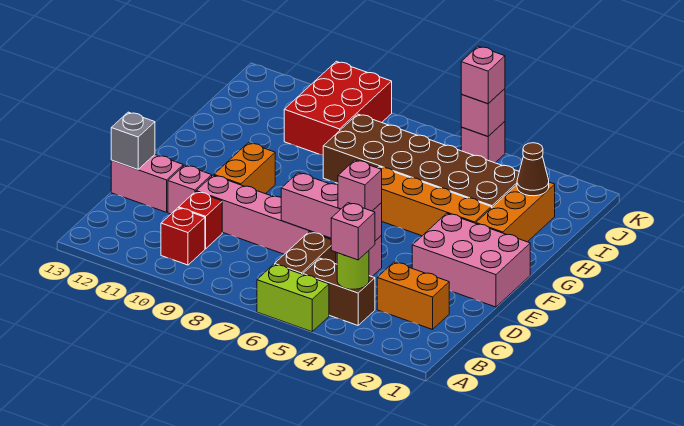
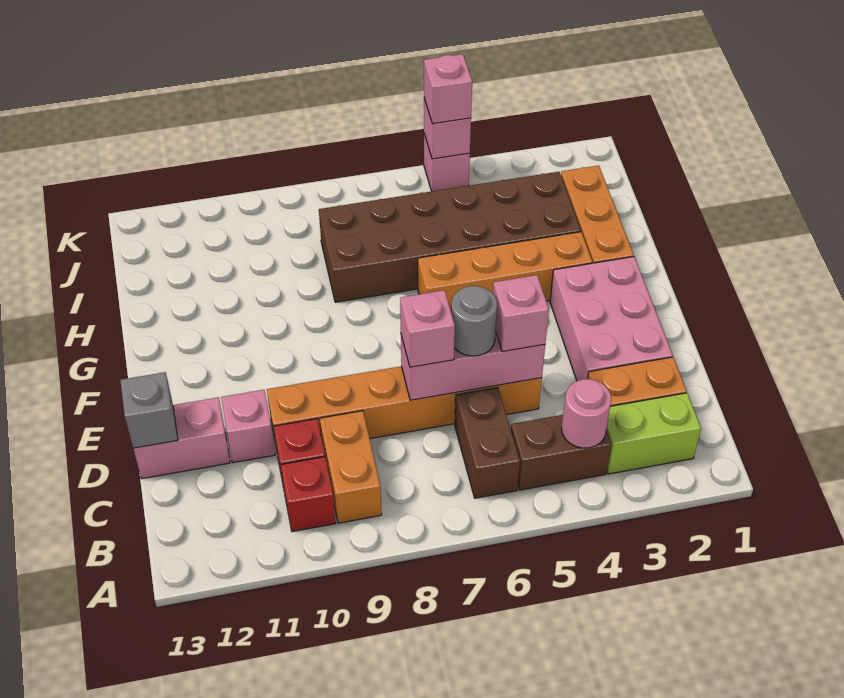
lime brick A5:A6 level 1 -> lime brick B2:B3 level 1
lime round brick B4 level 2 -> pink round brick B4 level 2
pink brick B4 level 3 -> pink brick D7 level 3
pink brick D5:D10 level 1 -> orange brick D5:D10 level 1
none -> grey round brick D6 level 3
pink brick E1:F3 level 1 -> pink brick D2:F3 level 1
orange brick E10:F10 level 1 -> orange brick B9:C9 level 1
brown cone I2 level 2 -> none
red brick I9:K10 level 1 -> none

